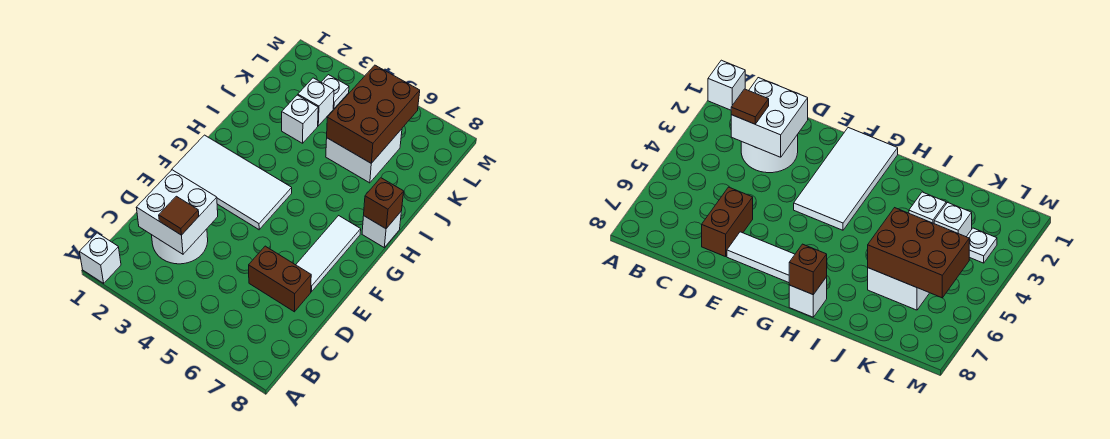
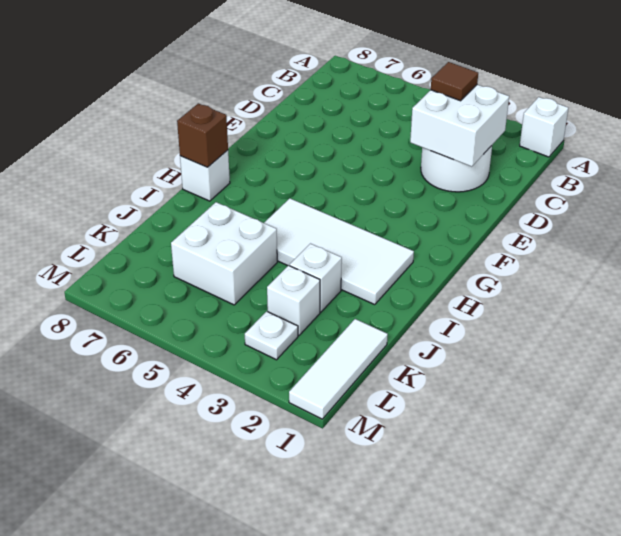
brown brick D6:D7 level 1 -> none
white tile E7:G7 level 1 -> white tile K1:M1 level 1
white tile F1:G4 level 1 -> white tile H2:I5 level 1
brown brick J5:L6 level 2 -> none

